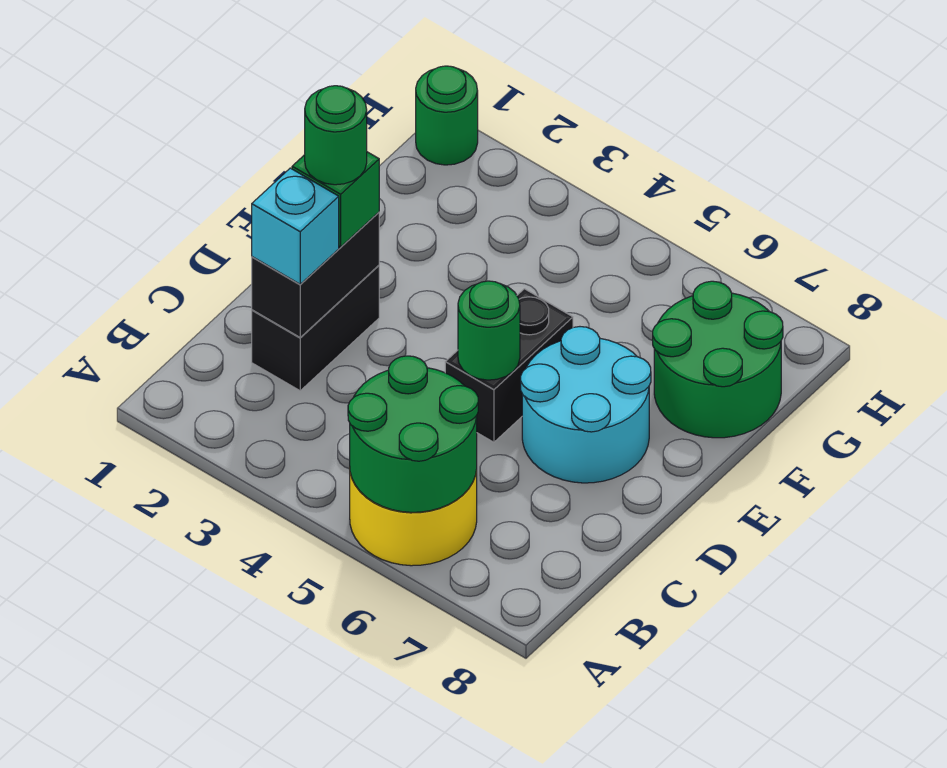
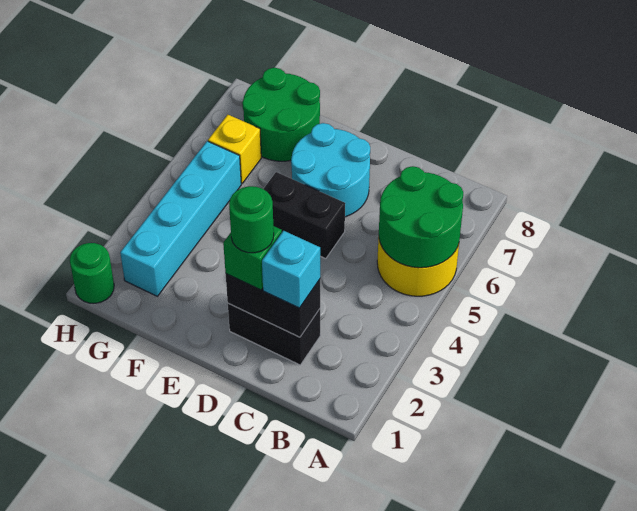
green round brick D5 level 2 -> none
none -> cyan brick G2:G5 level 1
none -> yellow brick G6 level 1

